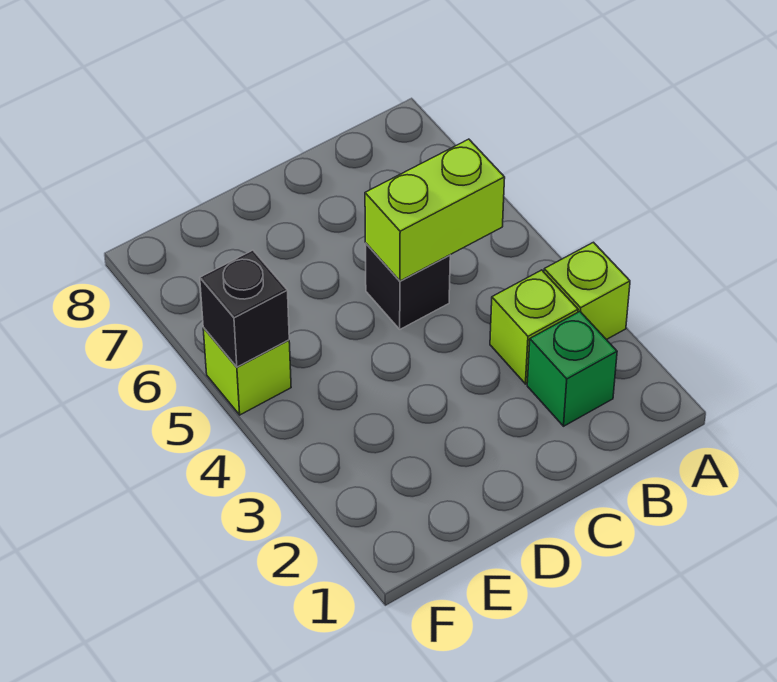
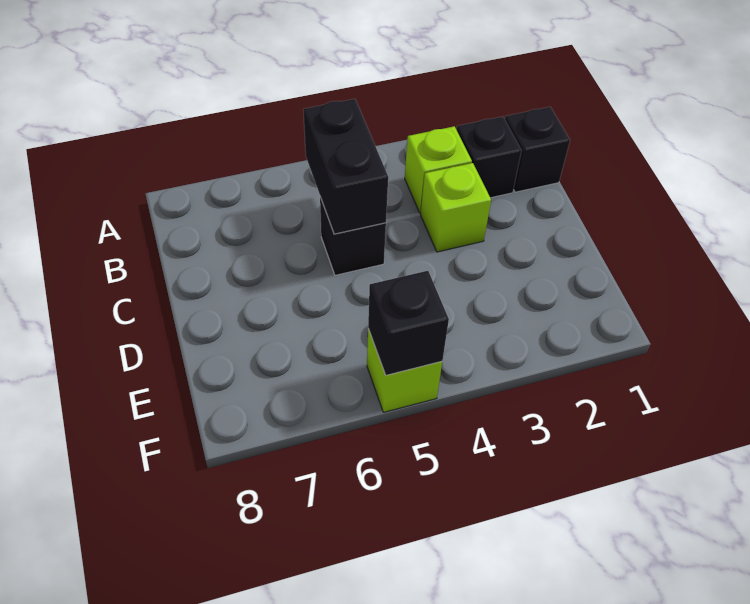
lime brick A3 level 1 -> lime brick C3 level 1
none -> black brick B1 level 1
green brick B2 level 1 -> black brick B2 level 1
lime brick B5:C5 level 2 -> black brick B5:C5 level 2

